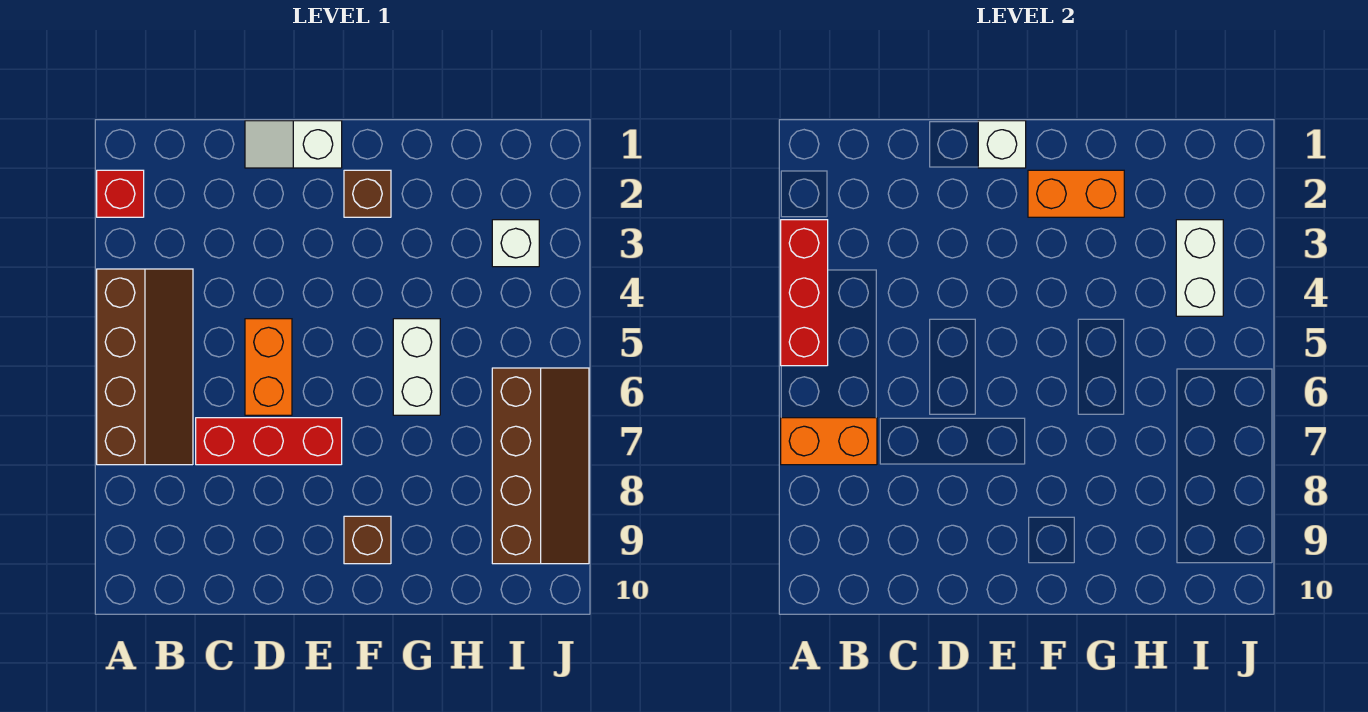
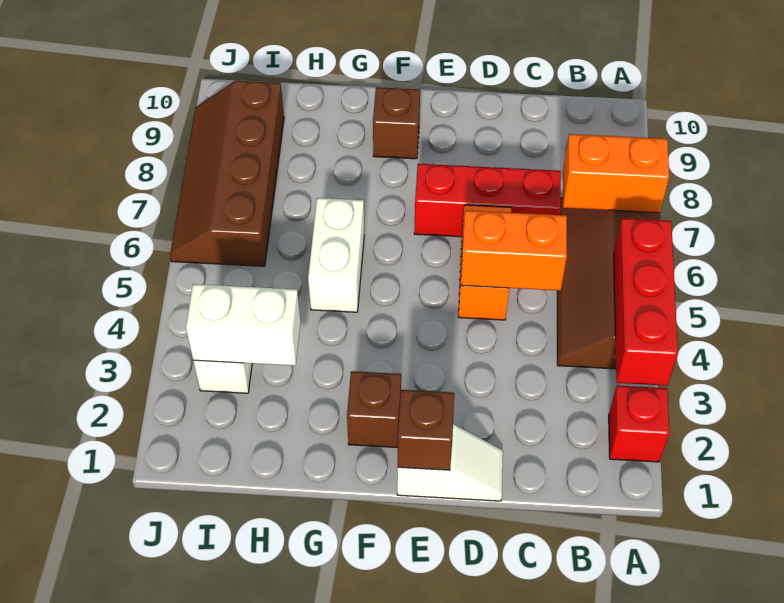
white brick E1 level 2 -> brown brick E1 level 2
orange brick F2:G2 level 2 -> orange brick C5:D5 level 2
white brick I3:I4 level 2 -> white brick H3:I3 level 2

